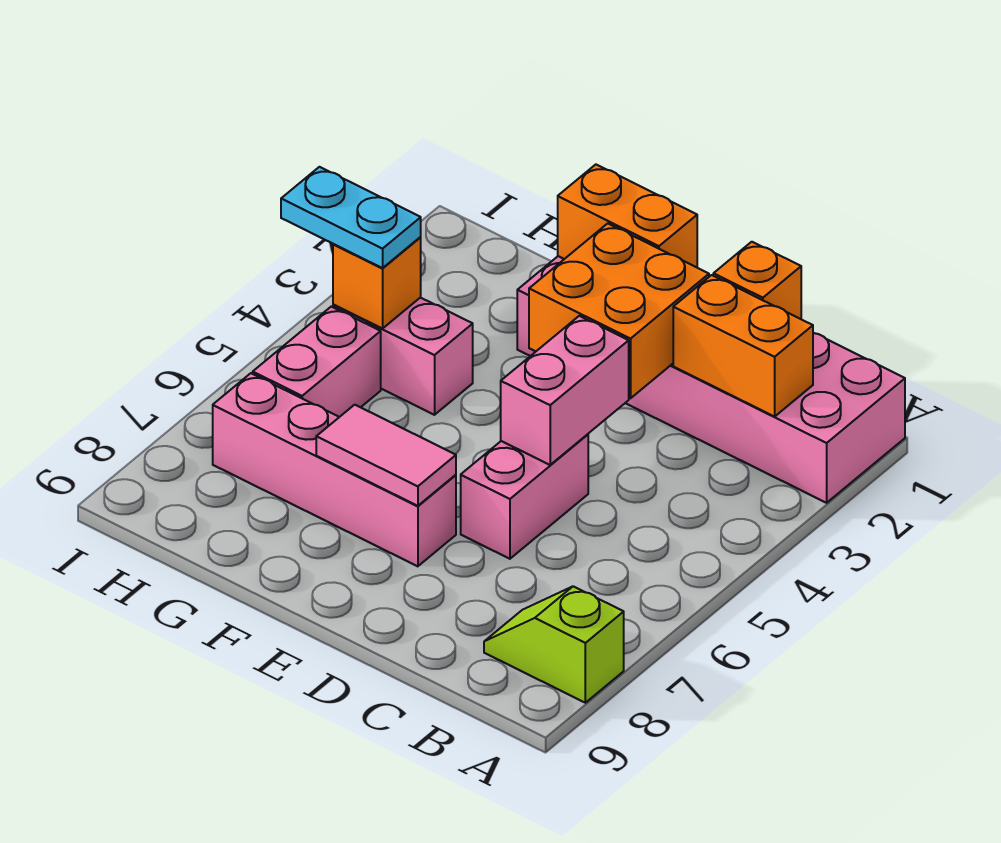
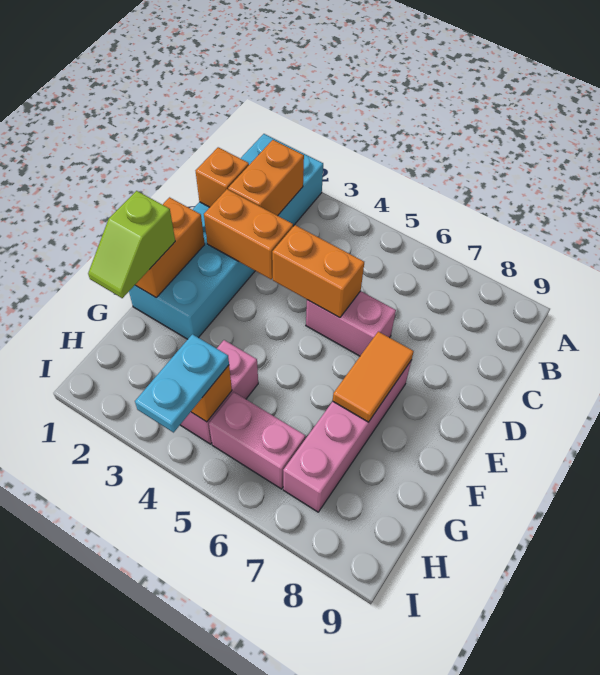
pink brick A1:F2 level 1 -> cyan brick A1:F2 level 1
lime slope A8:B8 level 1 top A -> lime slope F1:G1 level 3 top F
orange brick D2:E3 level 2 -> orange brick D2:D3 level 2
pink brick D4:D5 level 2 -> orange brick D4:D5 level 2
pink tile E7:F7 level 2 -> orange tile E7:F7 level 2

